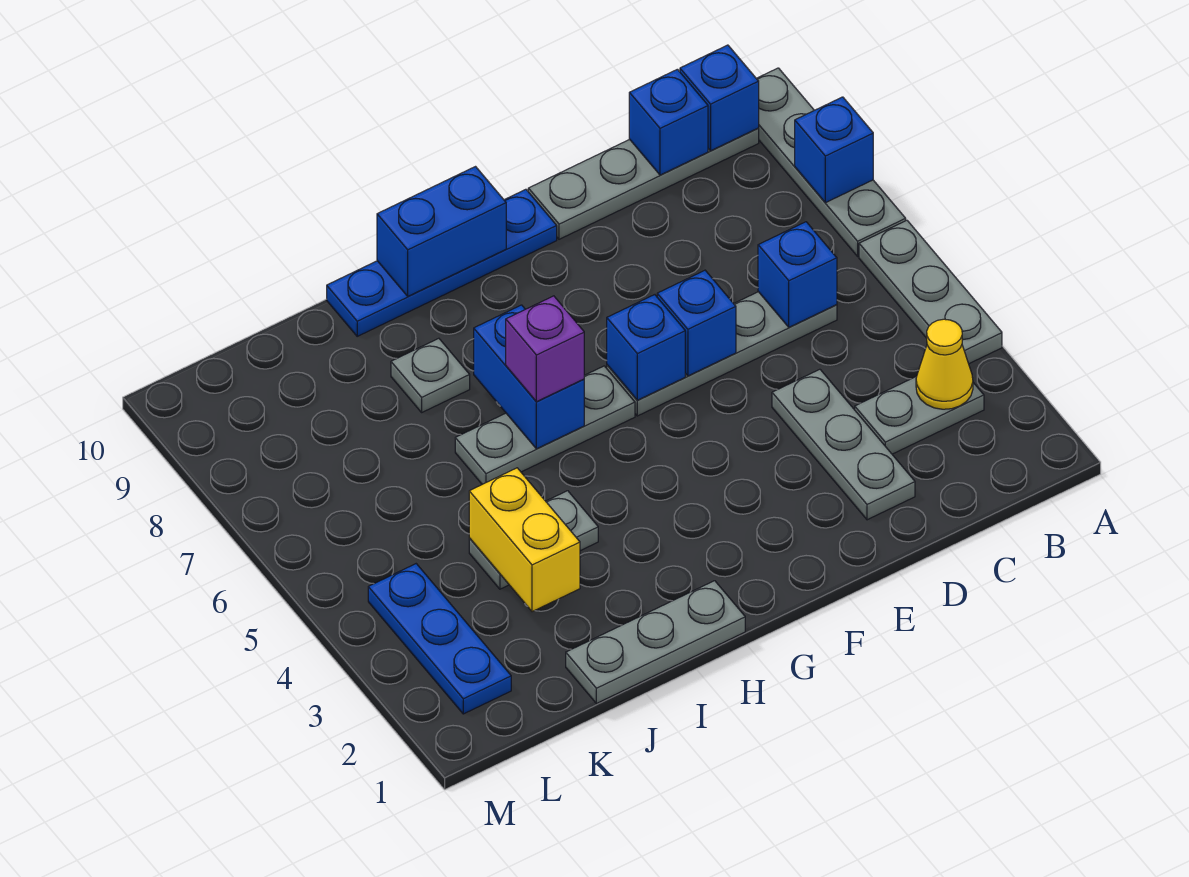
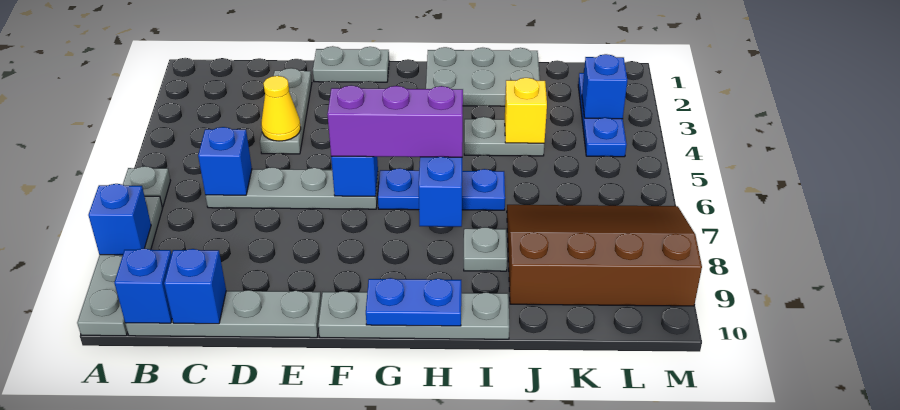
grey plate A4:A6 level 1 -> grey plate A6 level 1
grey plate B3:C3 level 1 -> grey plate E1:F1 level 1
yellow cone B3 level 2 -> yellow cone D4 level 2
blue brick E6 level 2 -> blue brick L3 level 2
blue plate F10:I10 level 1 -> grey plate F10:I10 level 1
grey plate G6:I6 level 1 -> blue plate G6:I6 level 1
blue brick G10:H10 level 2 -> blue plate G10:H10 level 2
grey plate H1:J1 level 1 -> grey plate H1:J2 level 1
purple brick H6 level 3 -> purple brick F6:H6 level 3
yellow brick J3:J4 level 2 -> yellow brick J4 level 2
none -> brown slope J7:M9 level 1 top 9

